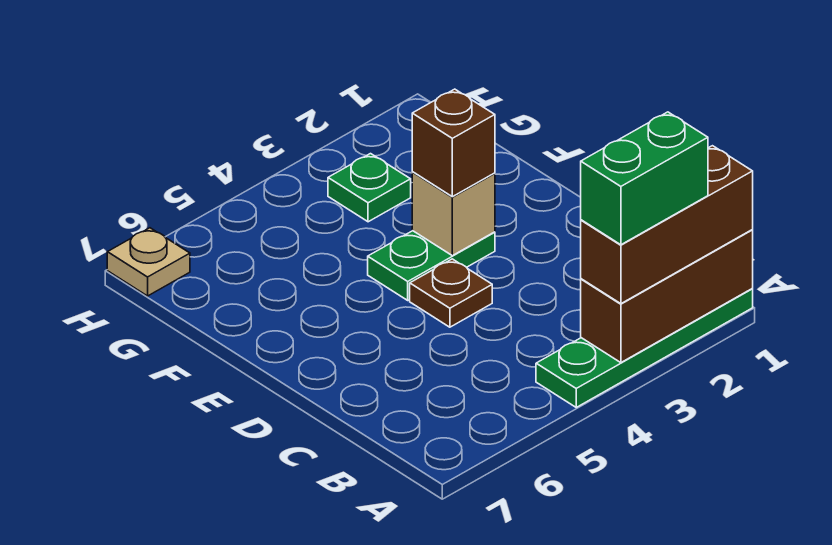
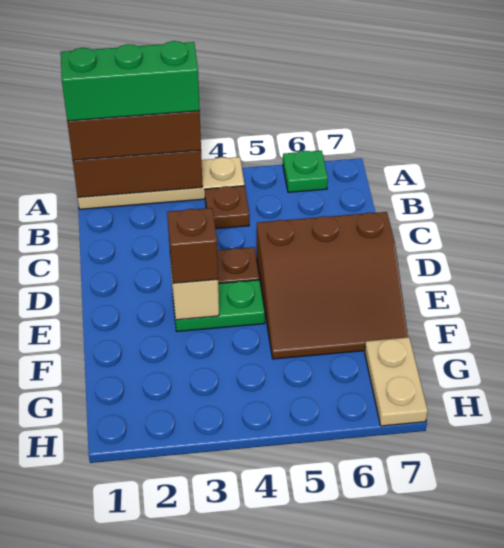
green plate A1:A4 level 1 -> tan plate A1:A4 level 1
green brick A2:A3 level 4 -> green brick A1:A3 level 4
none -> brown plate B4 level 1
none -> brown slope D5:F7 level 1 top D
green plate G3 level 1 -> green plate A6 level 1
tan plate H7 level 1 -> tan plate G7:H7 level 1

